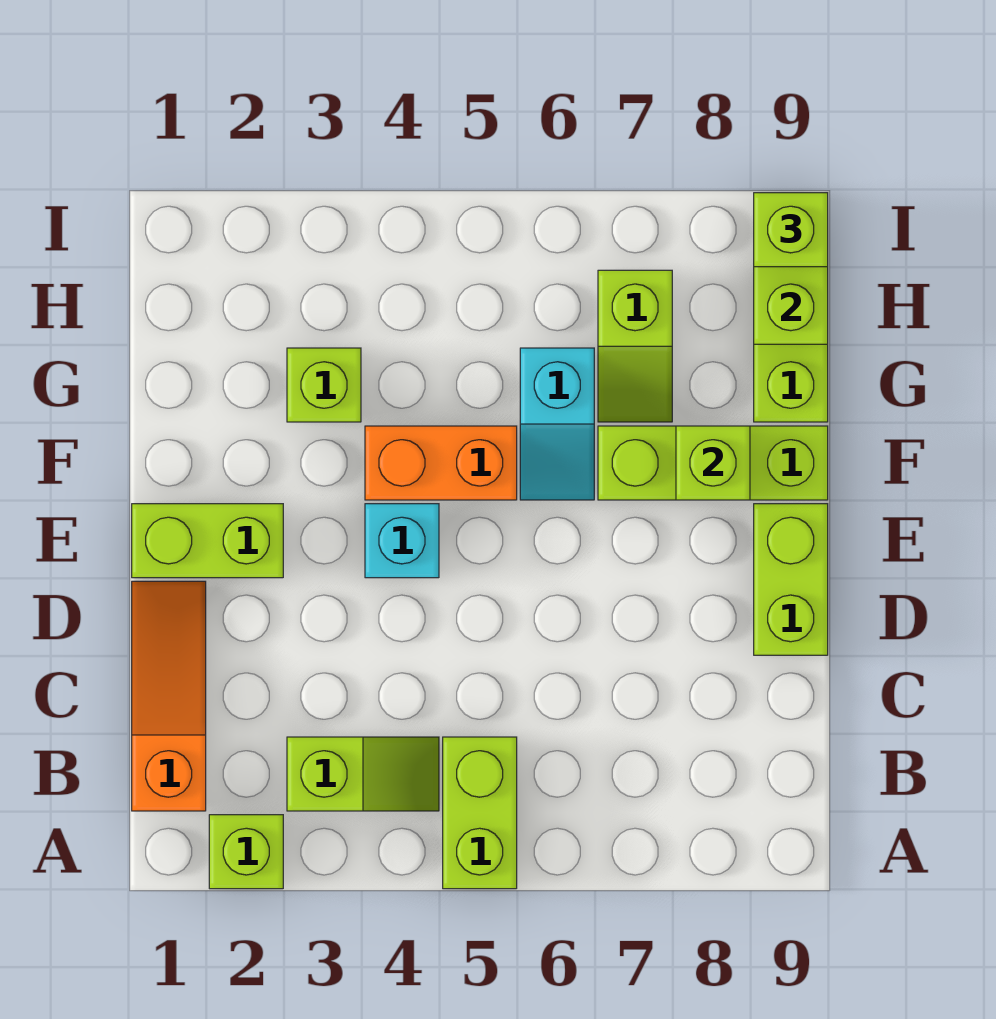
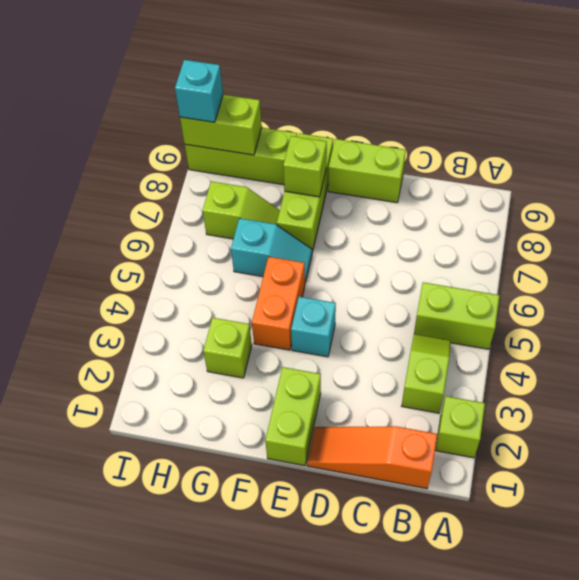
lime brick I9 level 3 -> cyan brick I9 level 3

